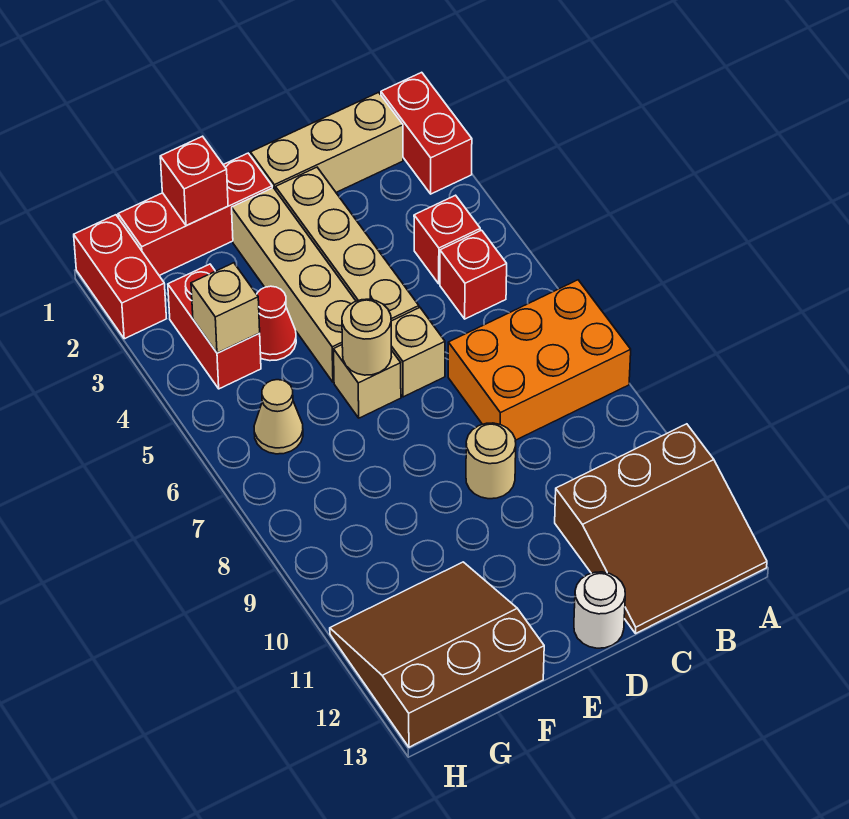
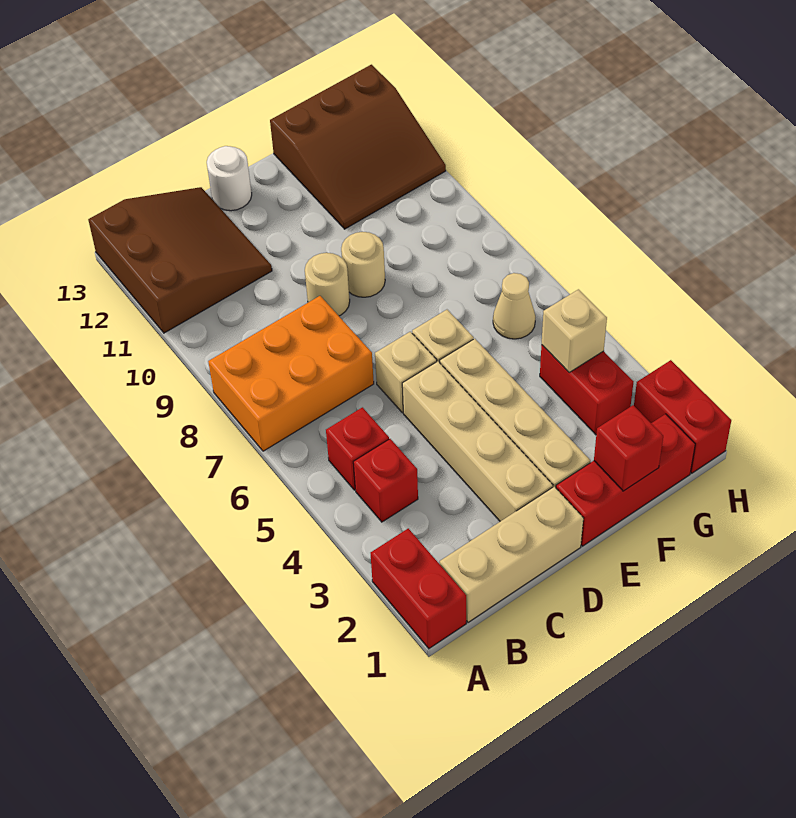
brown slope A11:C13 level 1 top 11 -> brown slope A11:C13 level 1 top A
tan round brick E6 level 2 -> tan round brick E9 level 1
red cone F4 level 1 -> none

